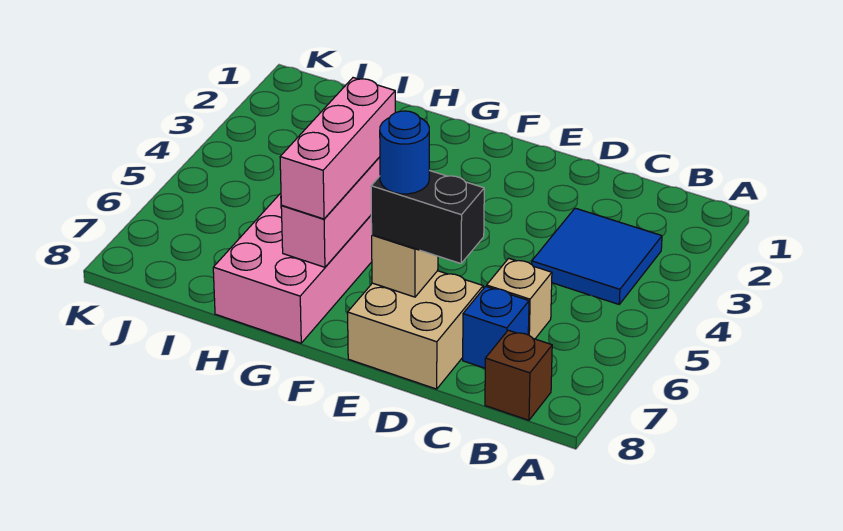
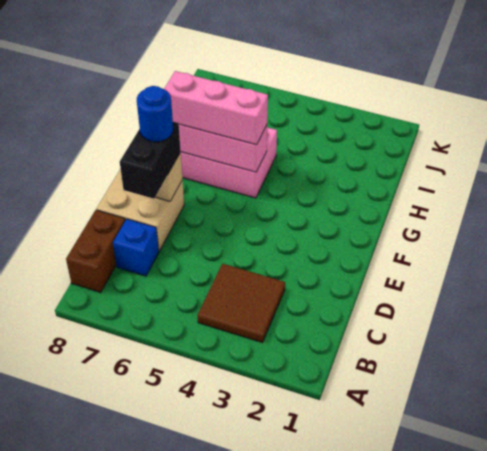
blue tile B3:C4 level 1 -> brown tile B3:C4 level 1
brown brick B8 level 1 -> brown brick B8:C8 level 1
tan brick C6 level 1 -> none

